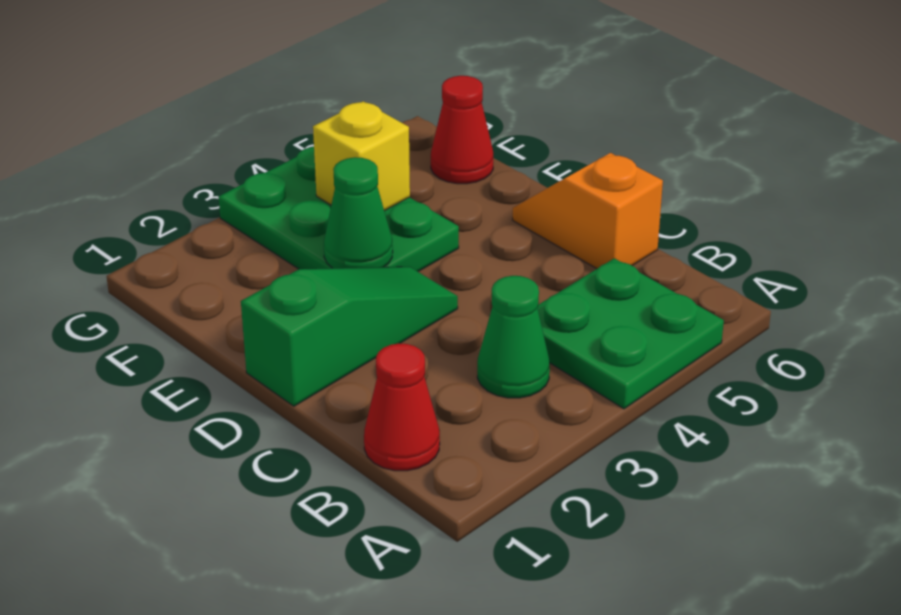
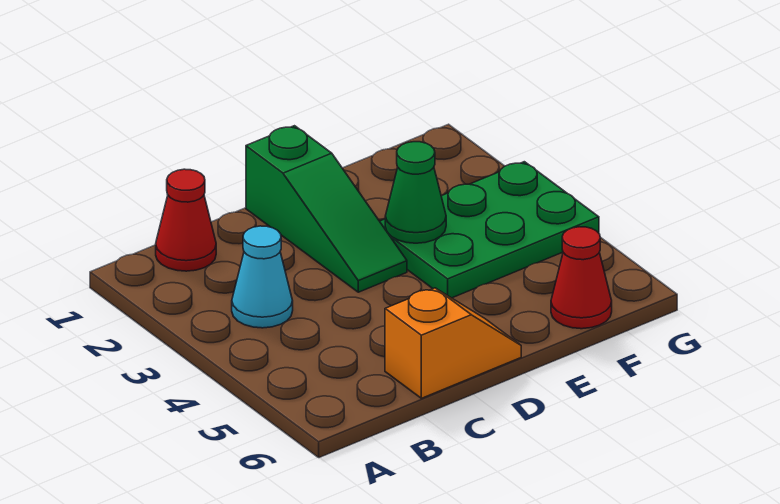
green plate A4:B5 level 1 -> none
green cone B3 level 1 -> cyan cone B3 level 1
yellow brick F4 level 2 -> none

